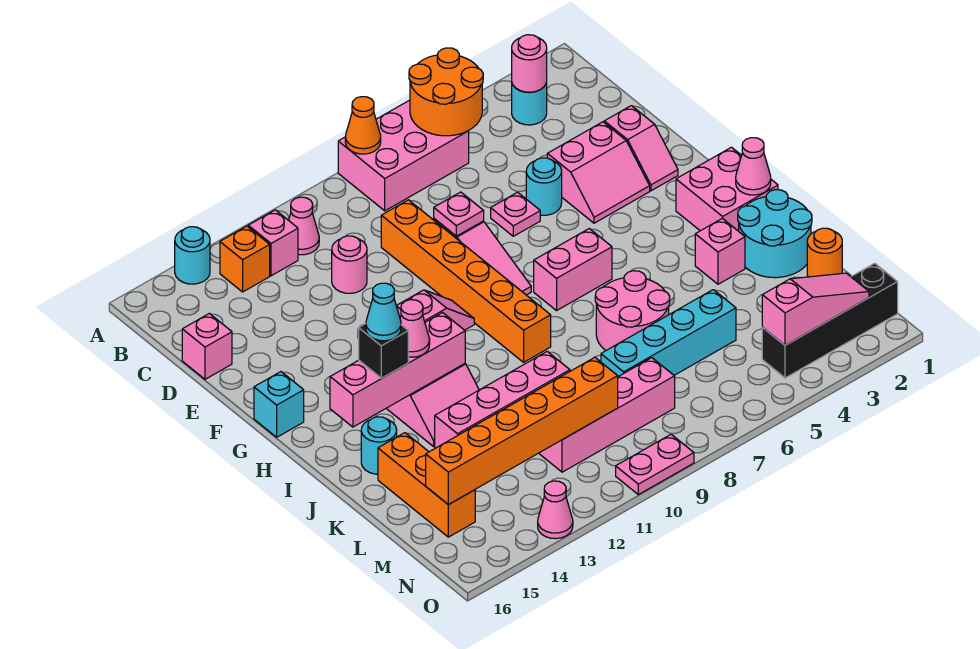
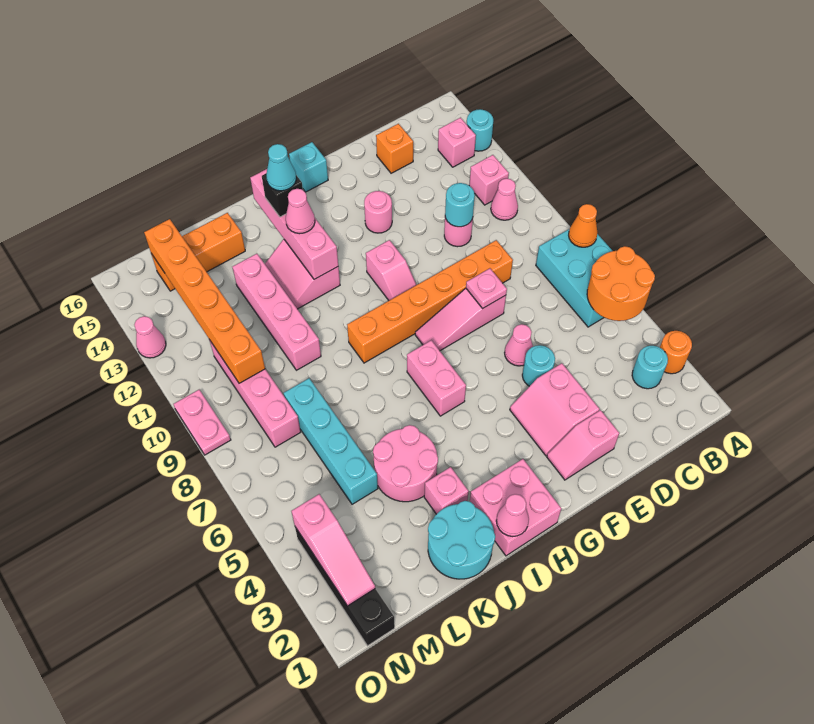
pink brick A6:B8 level 1 -> cyan brick A6:B8 level 1
pink round brick B3 level 2 -> pink round brick F13 level 1
orange brick B13 level 1 -> orange brick D15 level 1
pink brick D16 level 1 -> pink brick B14 level 1
pink plate E6 level 1 -> pink cone E6 level 1
pink round brick J6:K7 level 1 -> pink round brick J4:K5 level 1
cyan round brick J15 level 1 -> cyan round brick D11 level 2
orange round brick L1 level 1 -> orange round brick A3 level 1

